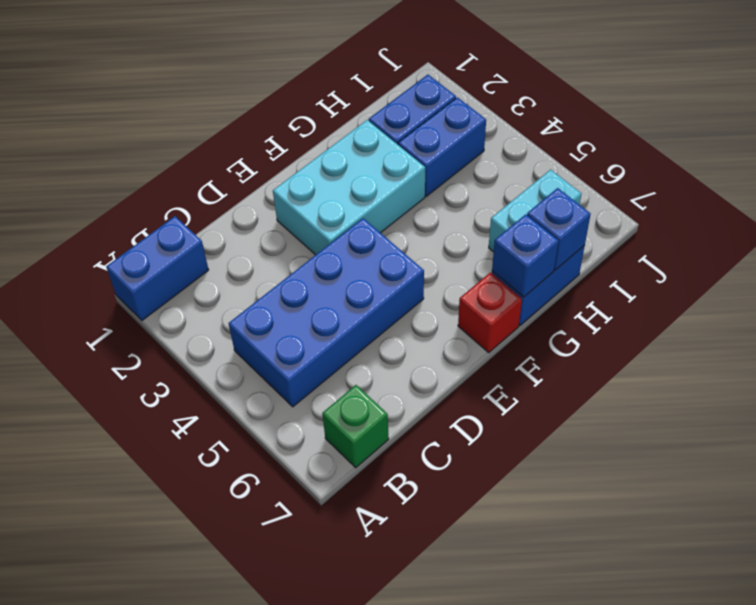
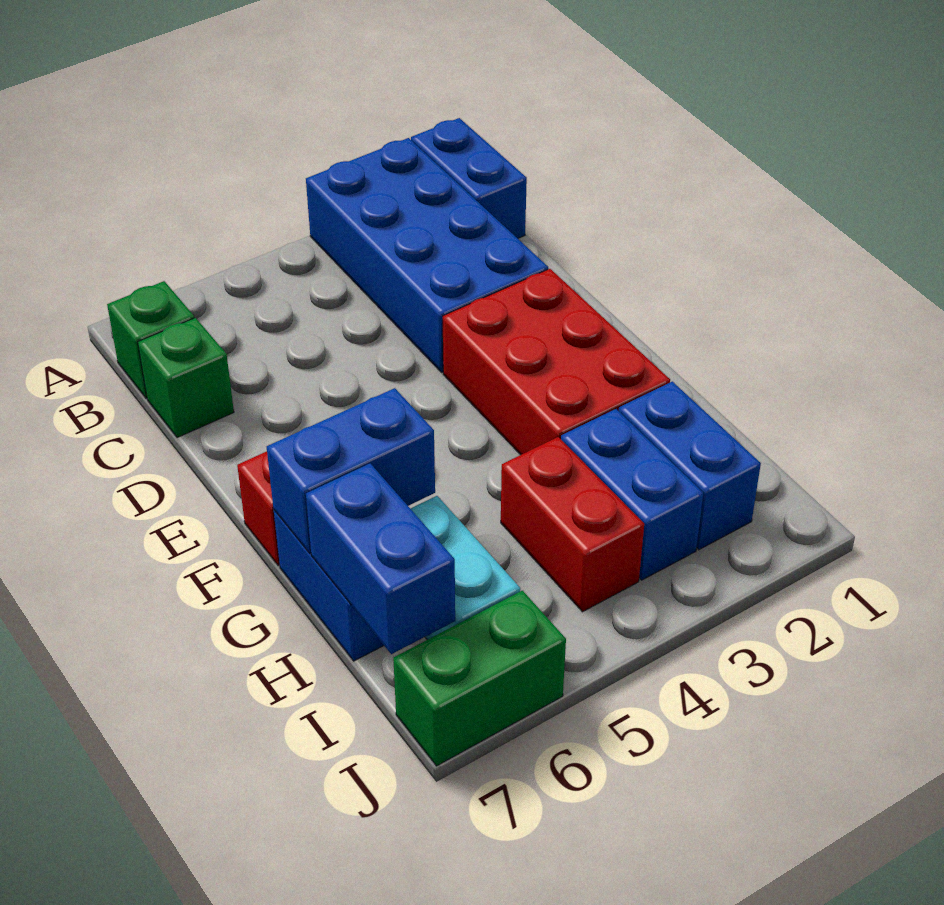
blue brick B4:E5 level 1 -> blue brick A2:D3 level 1
none -> green brick C7 level 1
cyan brick E2:G3 level 1 -> red brick E2:G3 level 1
blue brick G7 level 2 -> blue brick G6:G7 level 2
none -> red brick H4:I4 level 1
blue brick H7 level 2 -> blue brick H7:I7 level 2
none -> green brick J6:J7 level 1

